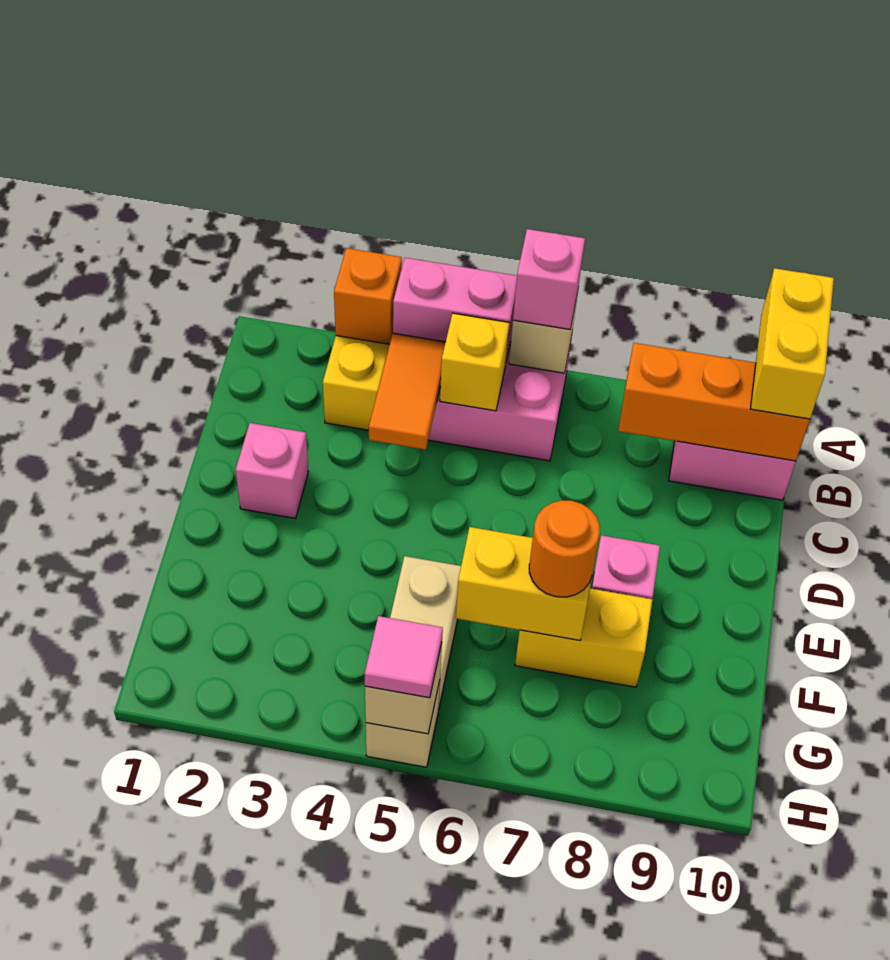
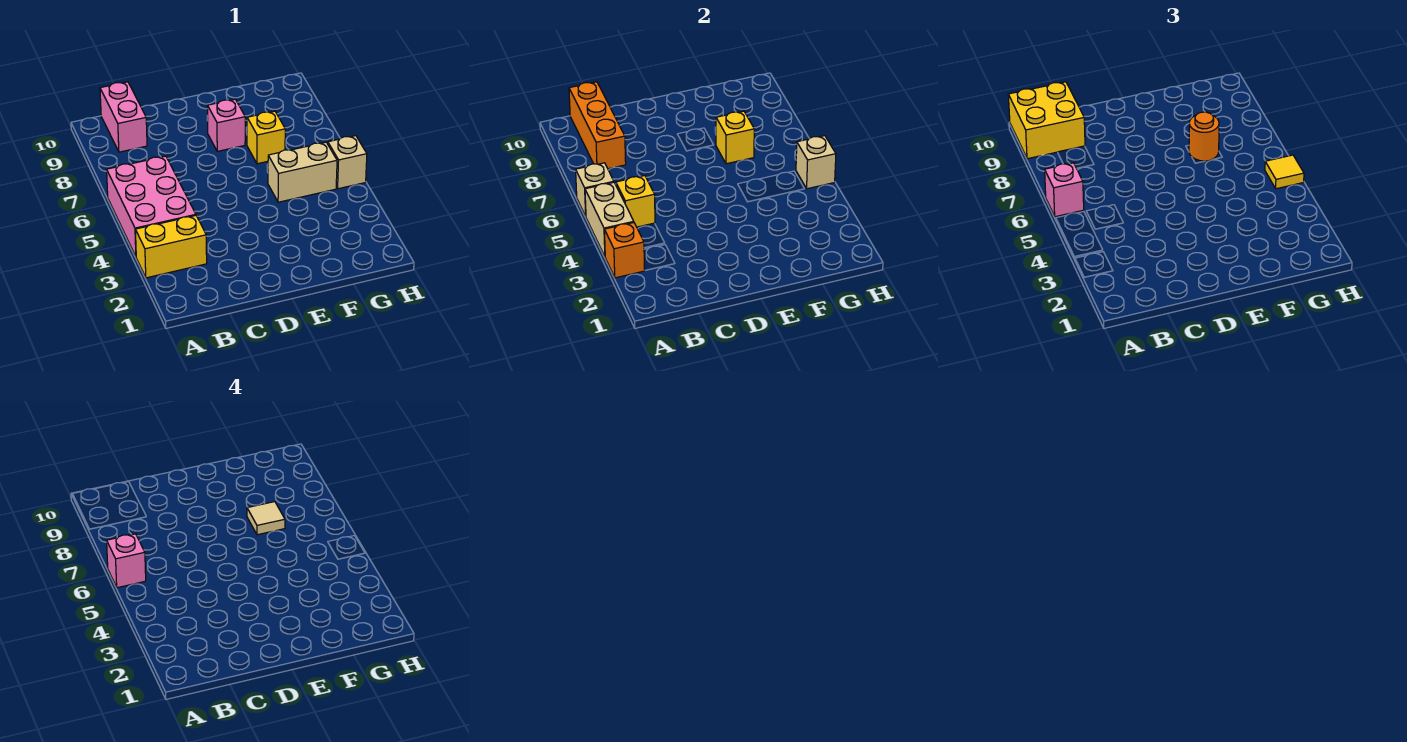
pink brick A4:A5 level 2 -> tan brick A4:A5 level 2
yellow brick A10:B10 level 3 -> yellow brick A9:B10 level 3
orange tile B4:C4 level 2 -> none
pink brick D2 level 1 -> pink brick A6 level 4
yellow brick F6:F7 level 2 -> yellow brick F7 level 2
yellow brick F7:F8 level 1 -> yellow brick F7 level 1
none -> tan tile F7 level 4
pink tile H5 level 3 -> yellow tile H5 level 3

